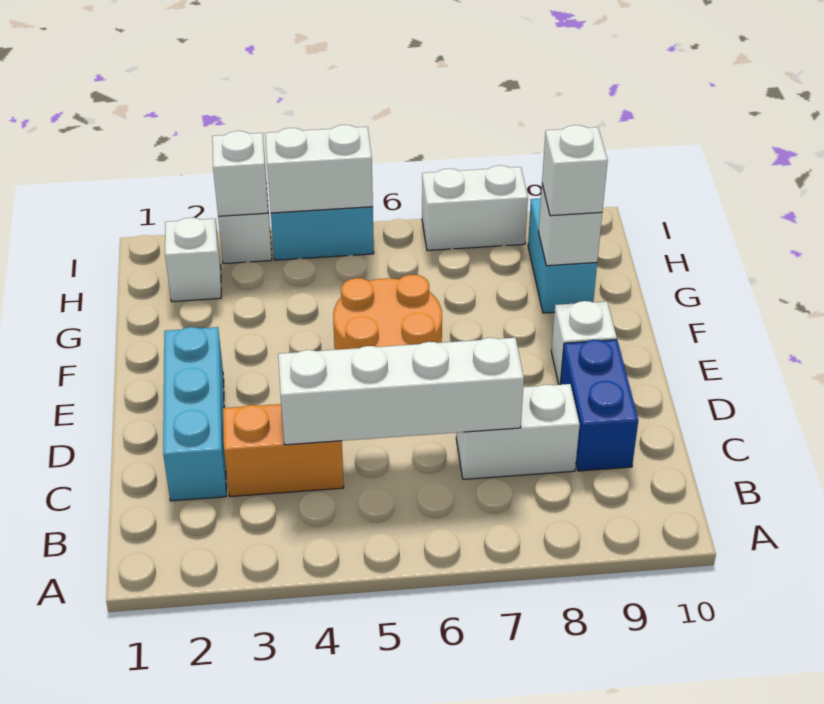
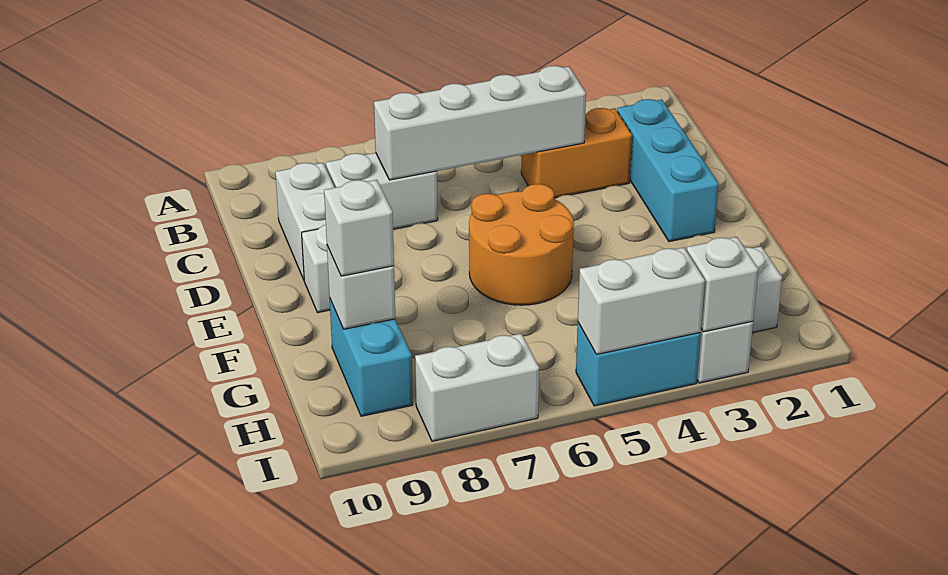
blue brick C9:D9 level 1 -> white brick C9:D9 level 1

